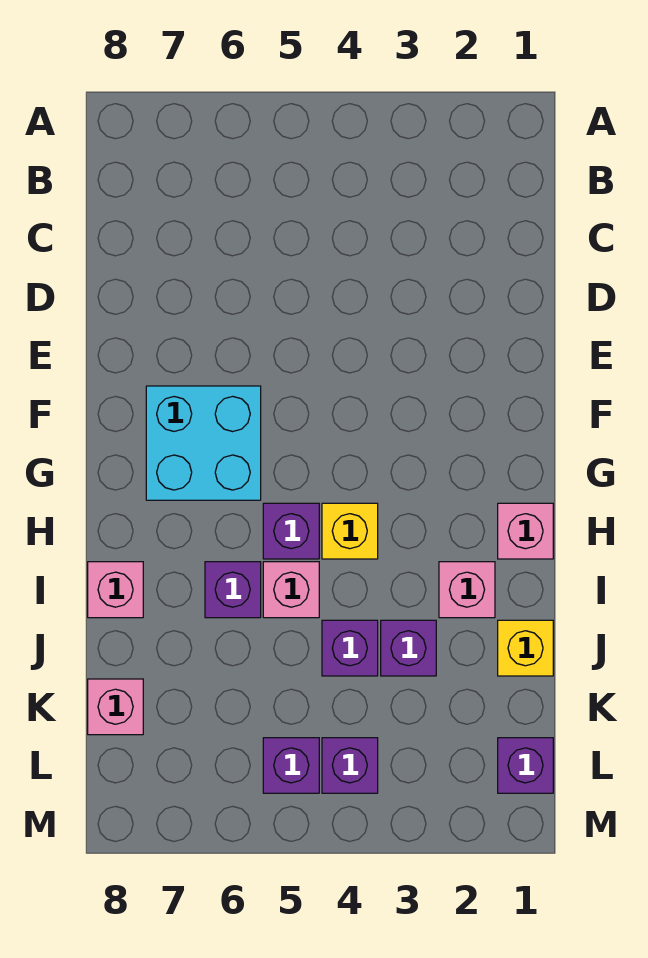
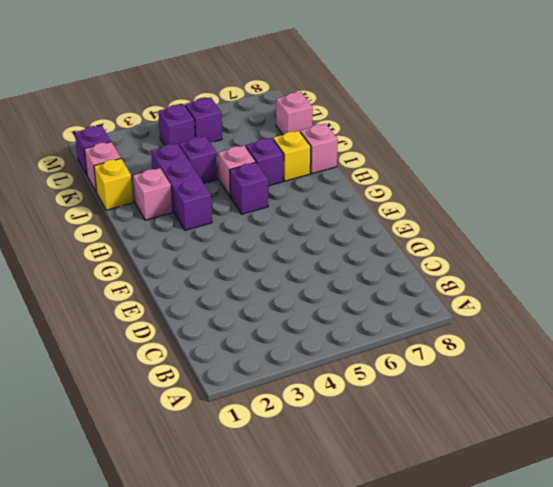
cyan brick F6:G7 level 1 -> none
pink brick H1 level 1 -> pink brick K1 level 1
yellow brick H4 level 1 -> yellow brick I7 level 1
purple brick J3 level 1 -> purple brick H3:J3 level 1

